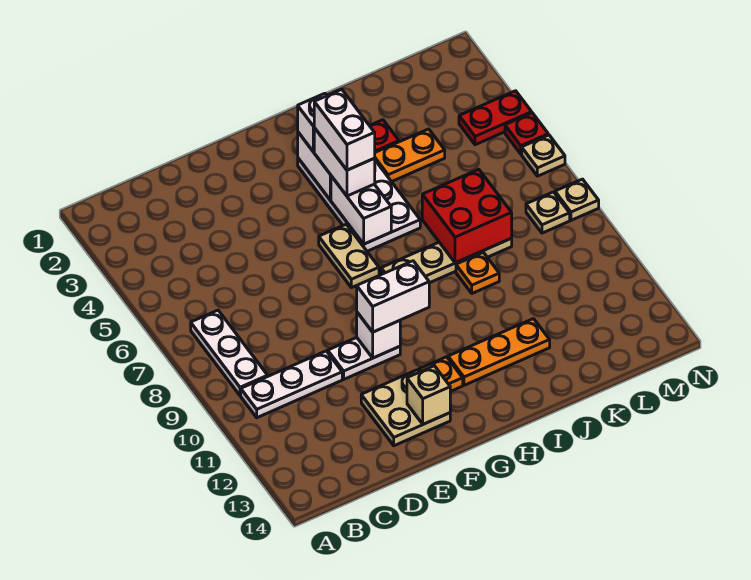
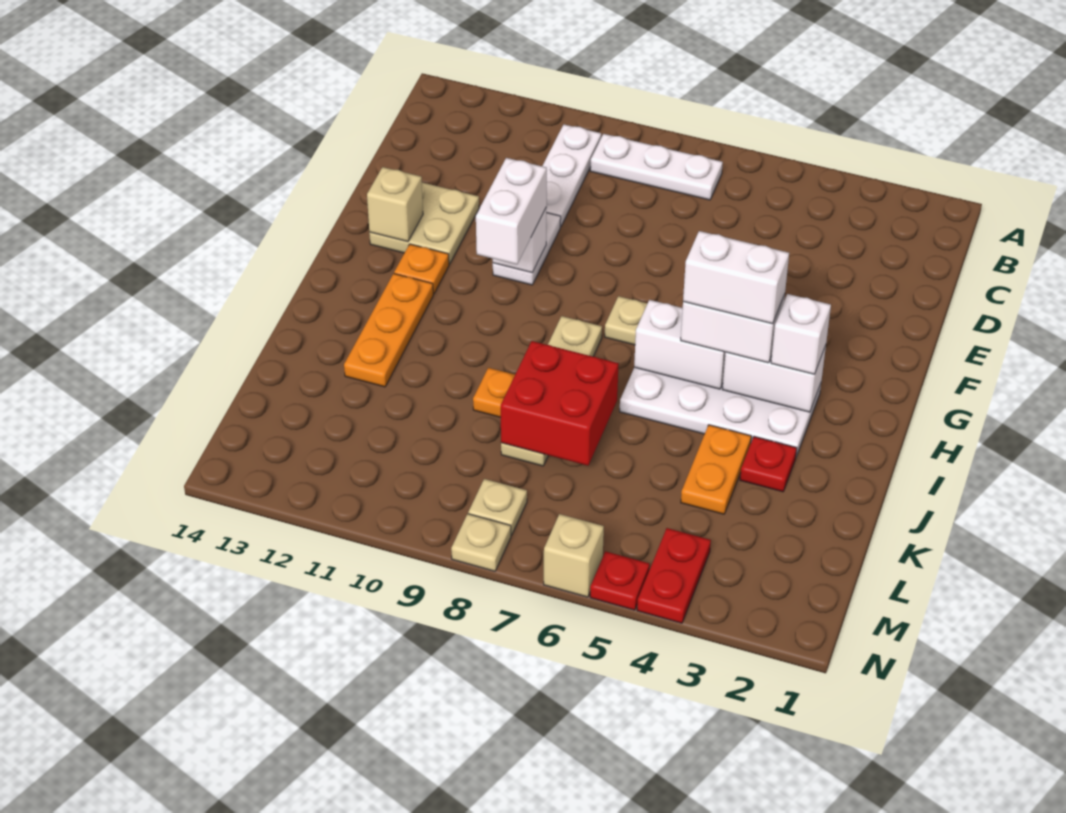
tan plate N6 level 1 -> tan brick N6 level 1

